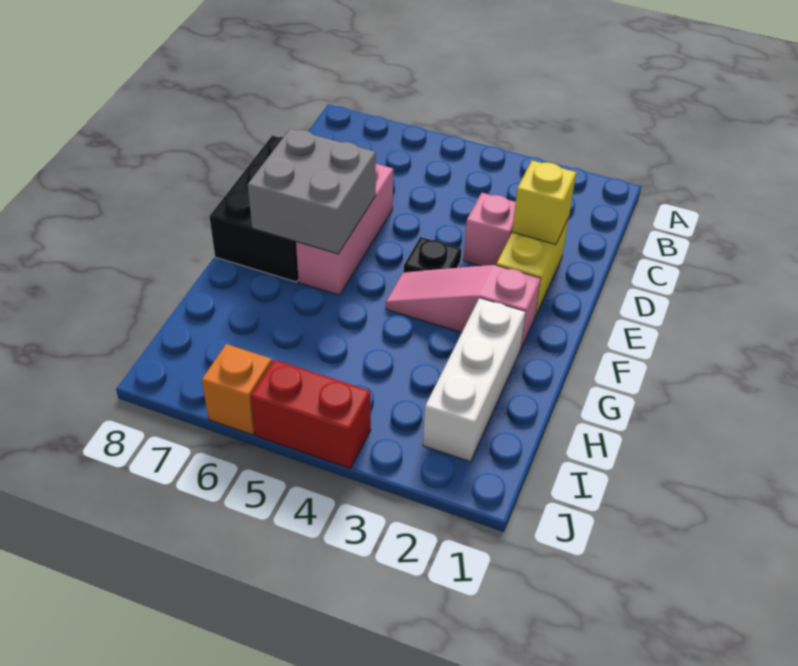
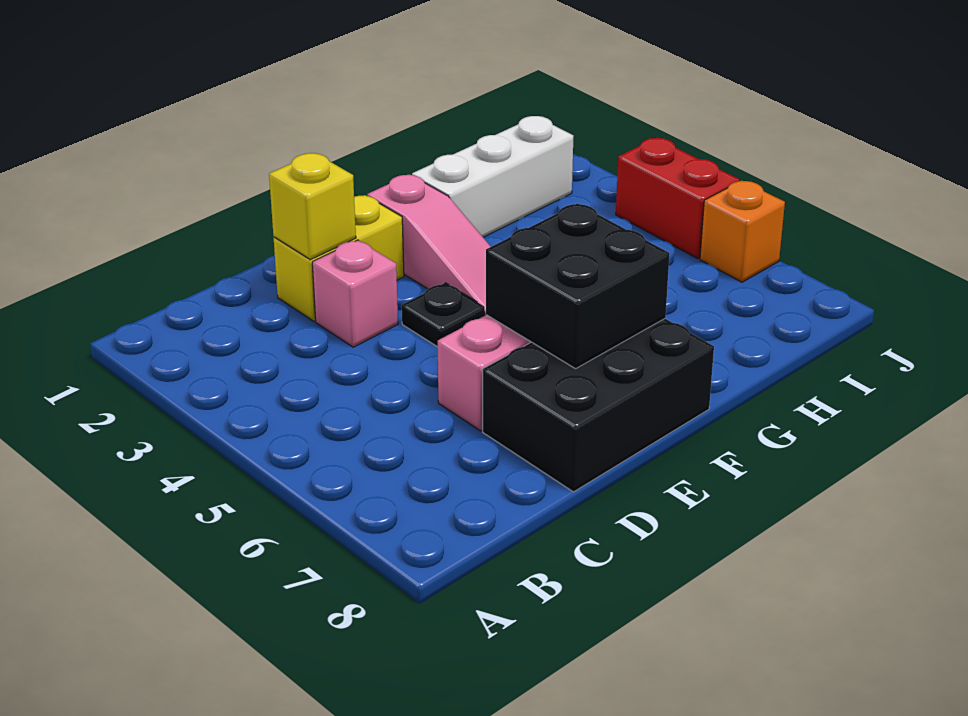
grey brick E6:F7 level 2 -> black brick E6:F7 level 2

